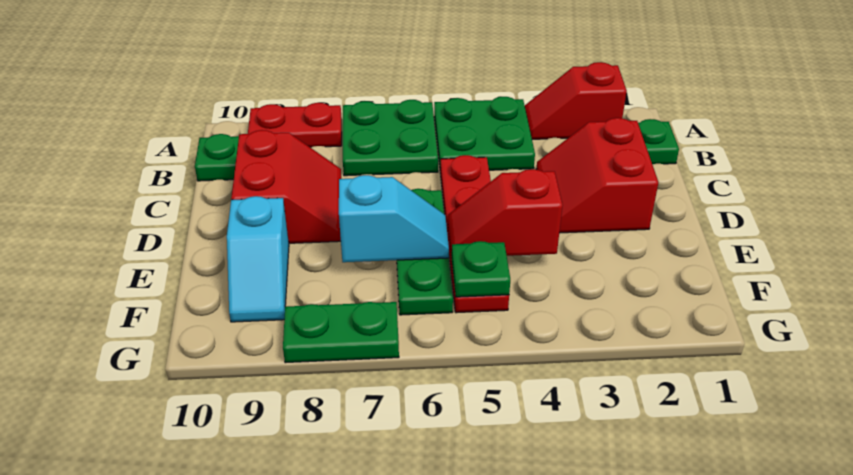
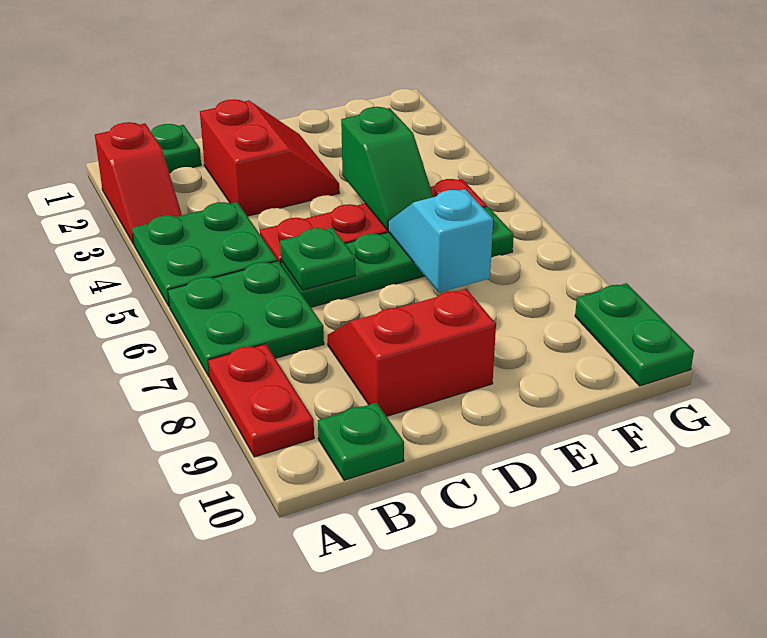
red slope C2:D3 level 1 top 2 -> red slope C2:D3 level 1 top C
green plate D6:F6 level 1 -> green plate C6:F6 level 1
red slope E4:E5 level 2 top 4 -> green slope E4:E5 level 2 top 4
cyan slope E9:F9 level 1 top E -> none
green plate F5 level 2 -> green plate C6 level 2
green plate G7:G8 level 1 -> green plate G9:G10 level 1

